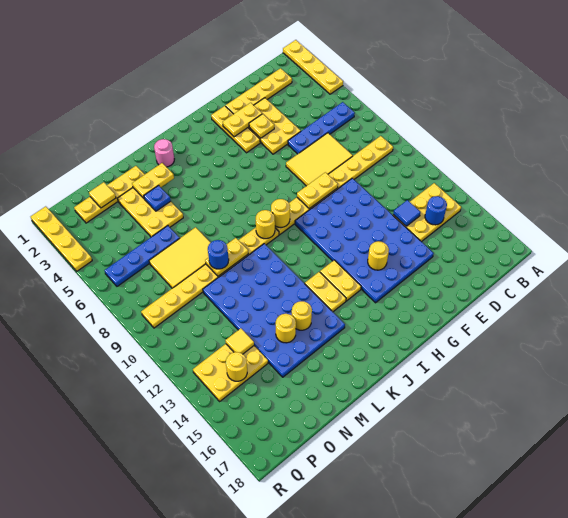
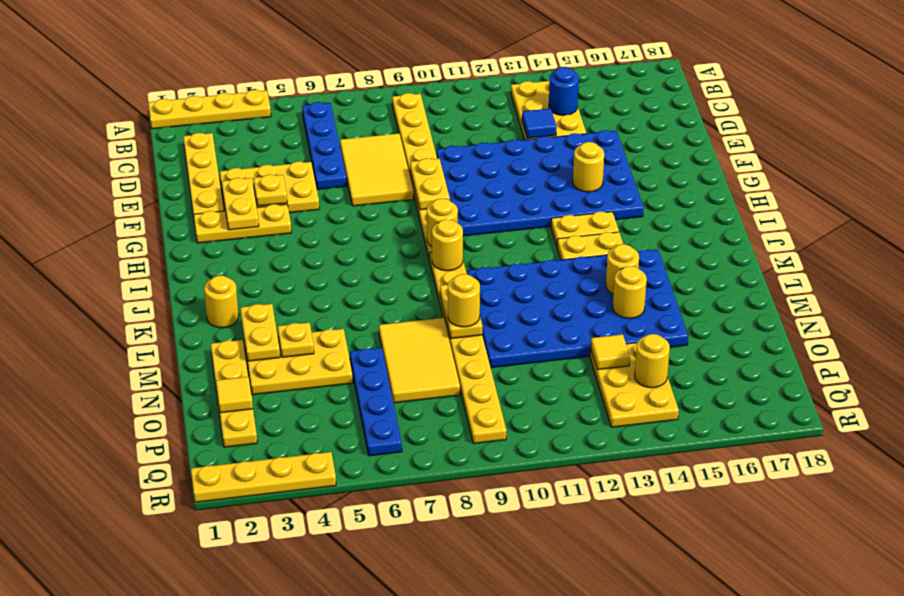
pink round brick K2 level 1 -> yellow round brick K2 level 1
blue plate M4 level 2 -> yellow plate M4 level 2
blue round brick M9 level 3 -> yellow round brick M9 level 3

